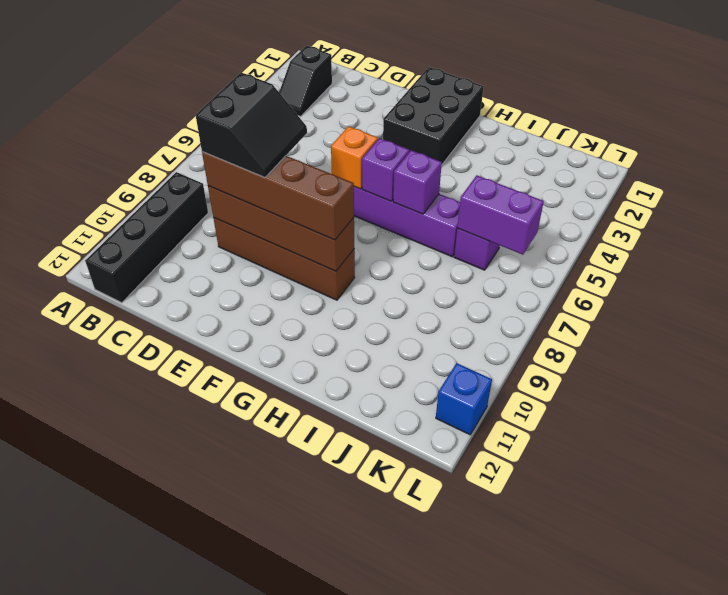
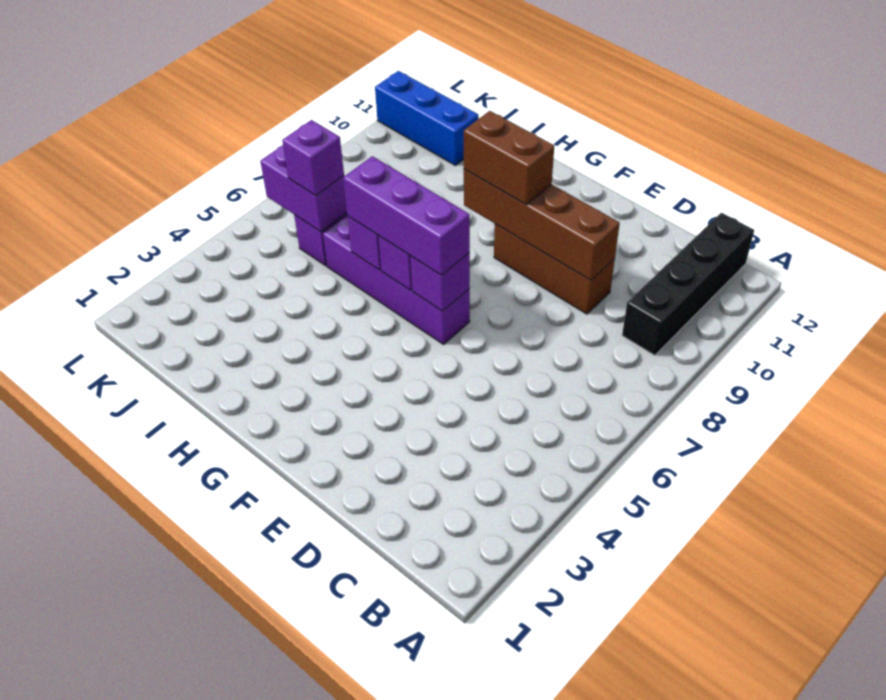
black slope B2:B3 level 1 top 2 -> none
black slope D8:E9 level 4 top D -> none
brown brick D9:G9 level 1 -> brown brick D9:F9 level 1
brown brick D9:G9 level 3 -> brown brick F9:G9 level 3
black brick F1:G3 level 1 -> none
orange brick F6 level 2 -> purple brick F6 level 2
none -> purple brick F6:H6 level 3
none -> purple brick J6 level 3
blue brick L11 level 1 -> blue brick J11:L11 level 1

